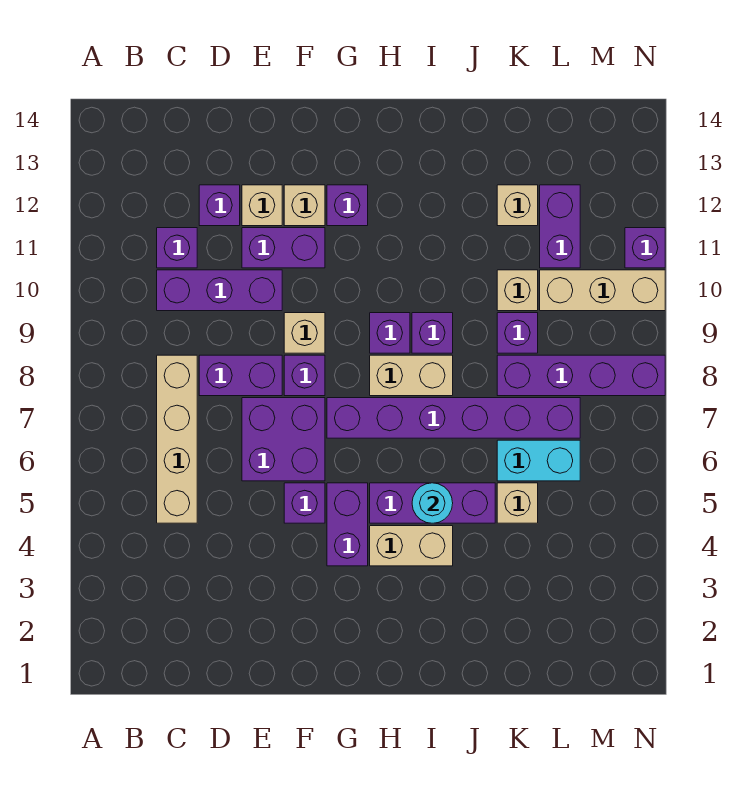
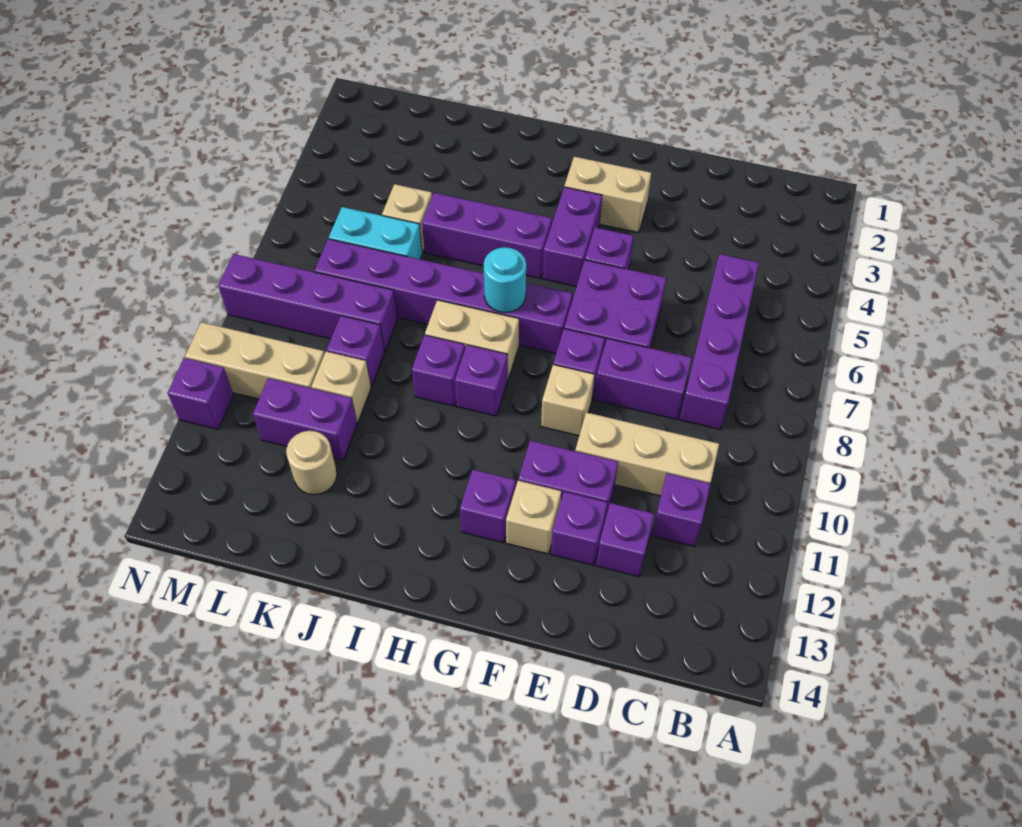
tan brick C5:C8 level 1 -> purple brick C5:C8 level 1
purple brick C10:E10 level 1 -> tan brick C10:E10 level 1
tan brick E12 level 1 -> purple brick E12 level 1
tan brick H4:I4 level 1 -> tan brick F3:G3 level 1
cyan round brick I5 level 2 -> cyan round brick H7 level 2
tan brick K12 level 1 -> tan round brick K12 level 1
purple brick L11:L12 level 1 -> purple brick K11:L11 level 1

